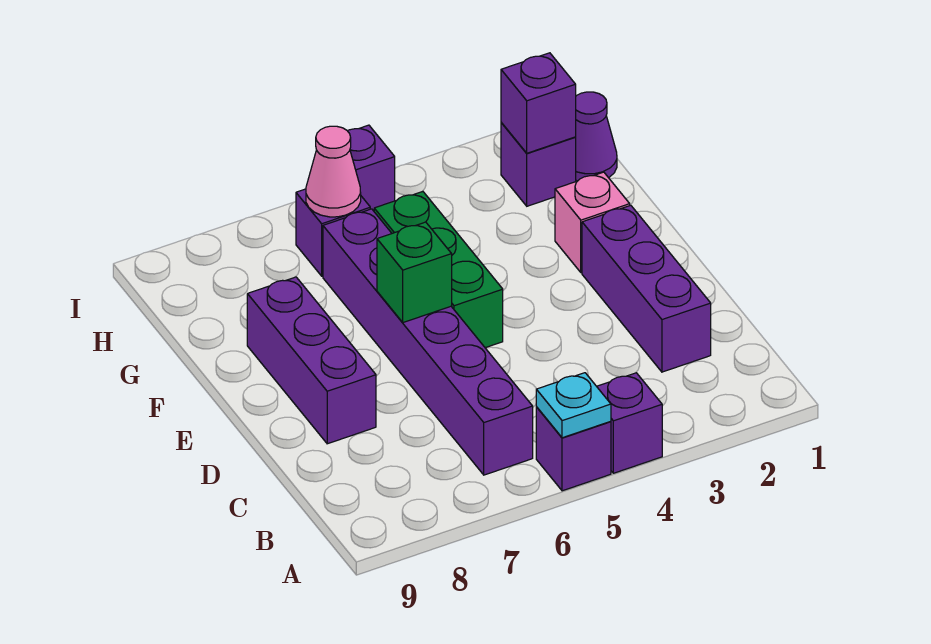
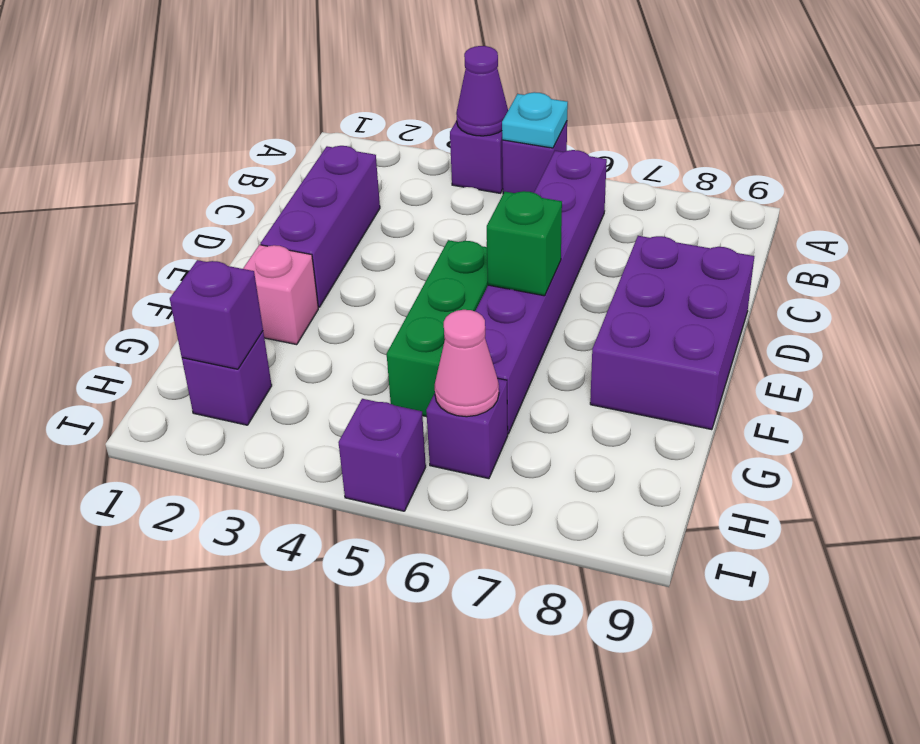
purple brick D8:F8 level 1 -> purple brick D8:F9 level 1
purple cone H1 level 1 -> purple cone A4 level 2

